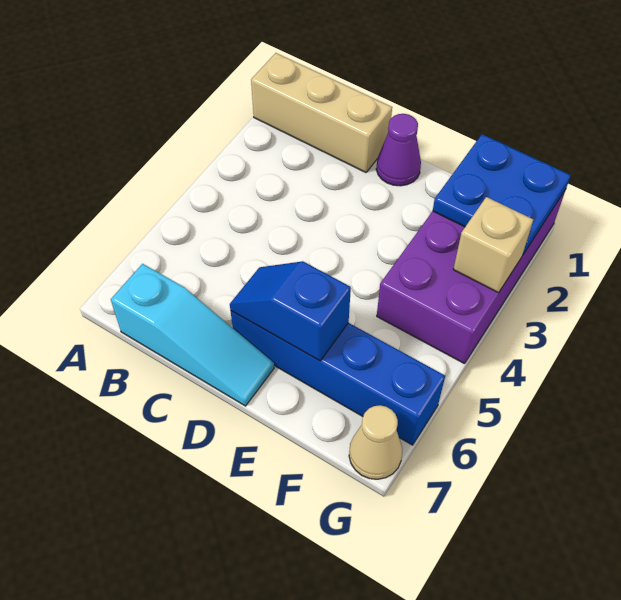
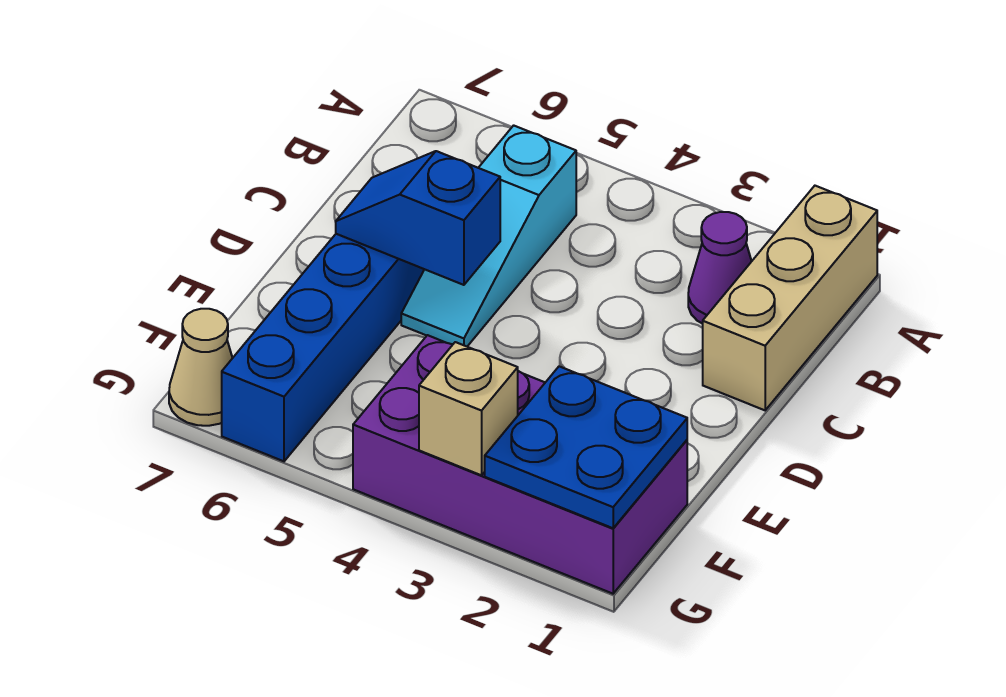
cyan slope B7:D7 level 1 top B -> cyan slope B5:D5 level 1 top B
purple cone D1 level 1 -> purple cone B2 level 1
blue slope D6:E6 level 2 top E -> blue slope D5:D6 level 2 top 5

